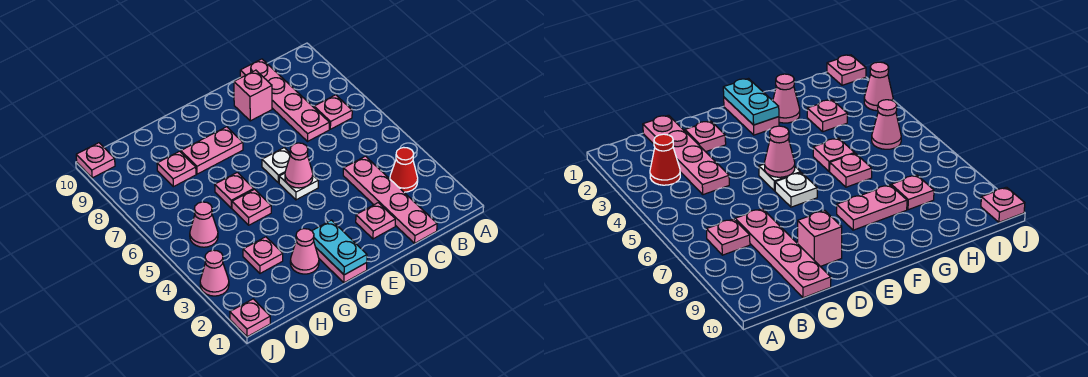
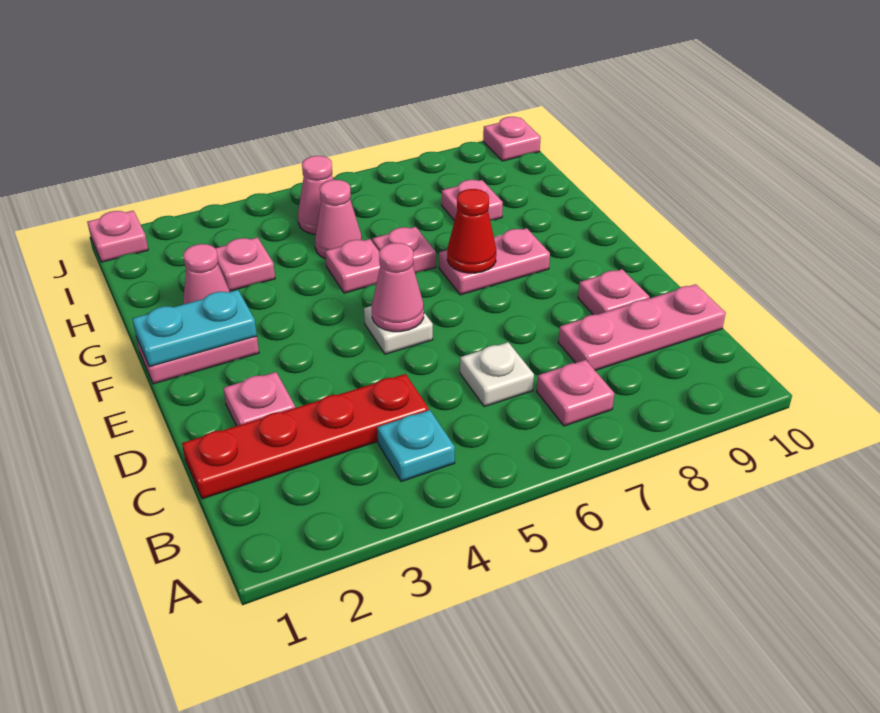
red cone B3 level 1 -> red cone F7 level 2
none -> cyan plate B4 level 1
pink plate C1:C4 level 1 -> red plate C1:C4 level 1
pink plate C7:C10 level 1 -> pink plate C8:C10 level 1
pink brick D9 level 1 -> pink plate D9 level 1
white plate E6 level 1 -> white plate C6 level 1
pink plate F8:G8 level 1 -> pink plate F7:F8 level 1
pink cone J3 level 1 -> pink cone H5 level 1

